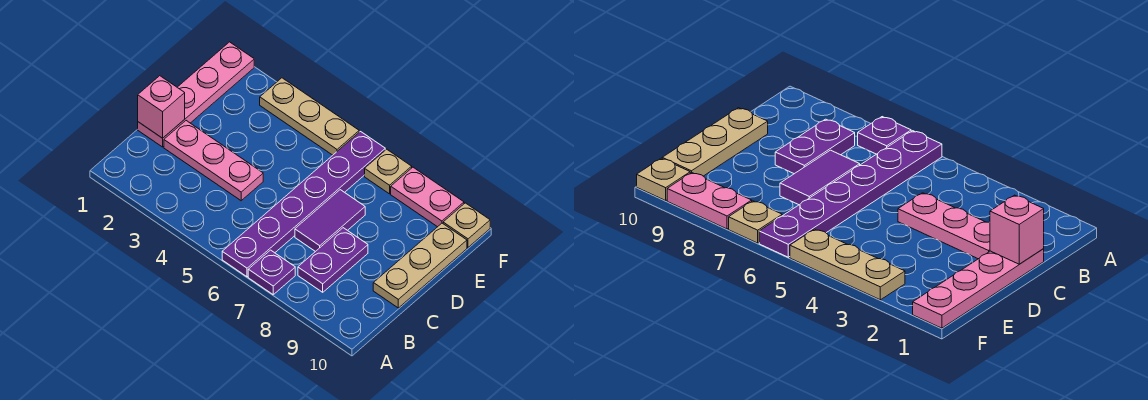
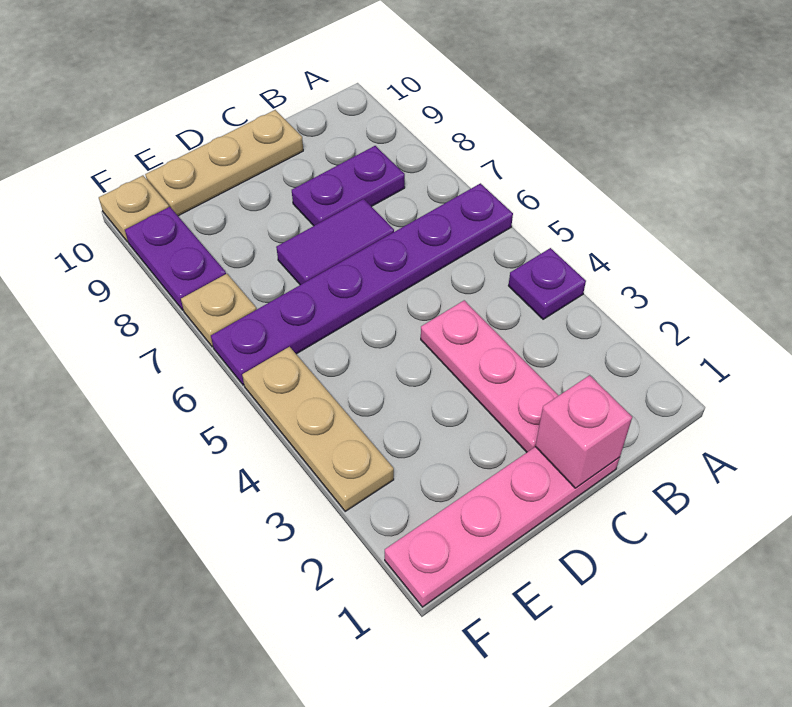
purple plate A7 level 1 -> purple plate A4 level 1
pink plate F8:F9 level 1 -> purple plate F8:F9 level 1

